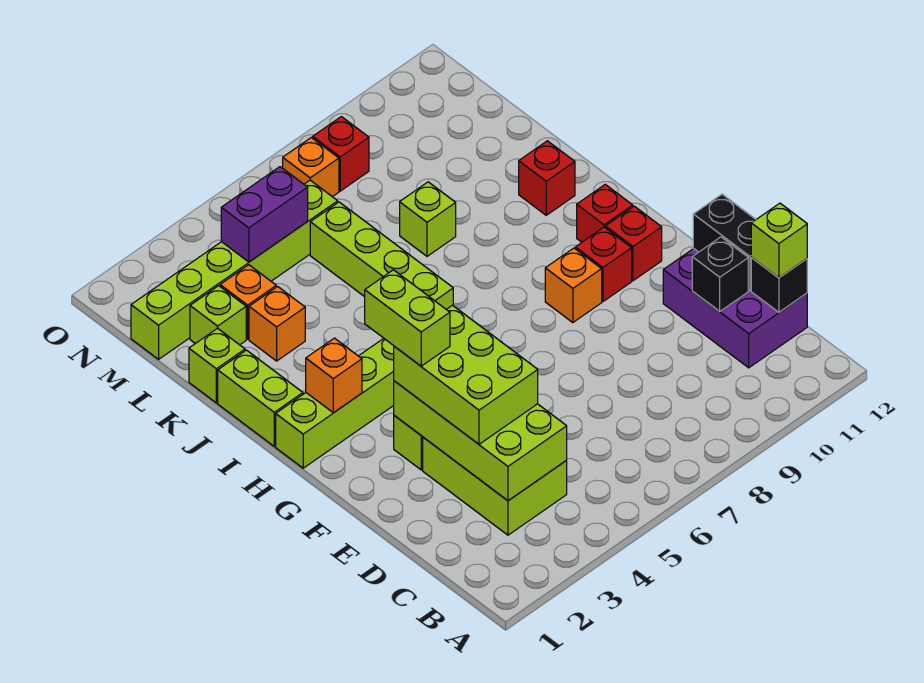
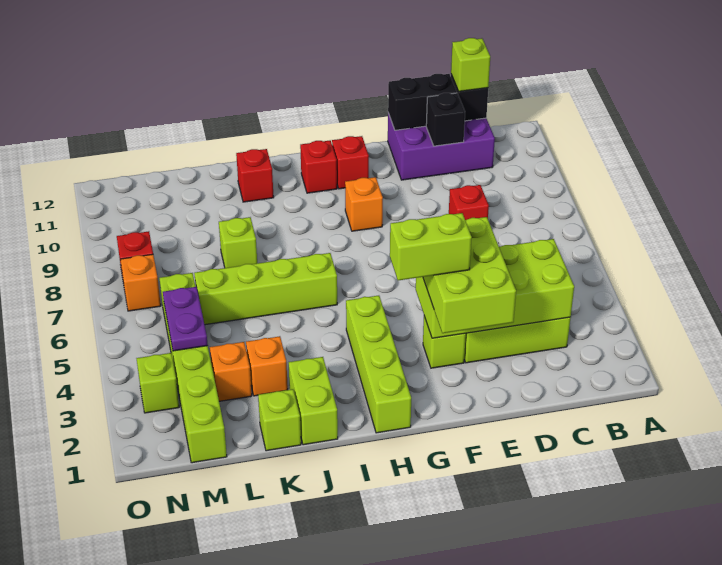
lime brick D3:F4 level 3 -> lime brick E2:F4 level 3
red brick G10 level 1 -> red brick D8 level 1
orange brick H2 level 2 -> none
lime brick I1:J1 level 1 -> lime brick J1:J2 level 1
lime brick L2 level 1 -> lime brick N3 level 1
purple brick M4:M5 level 2 -> purple plate M4:M5 level 2

